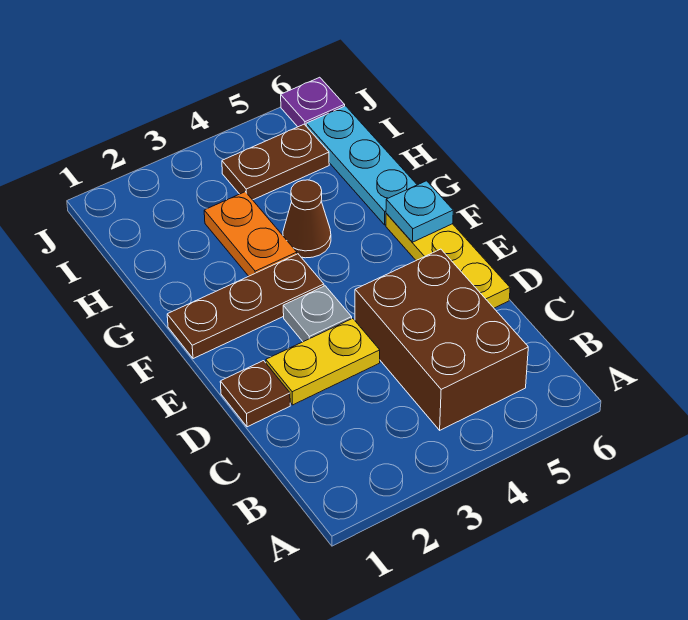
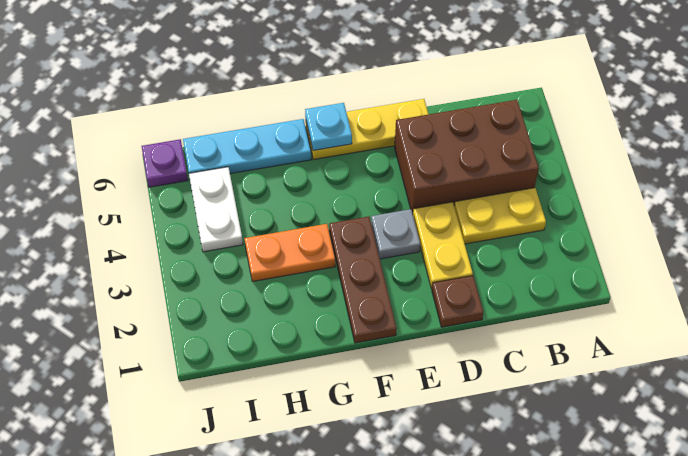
none -> yellow plate B3:C3 level 1
brown cone G4 level 1 -> none
brown plate I4:I5 level 1 -> white plate I4:I5 level 1

